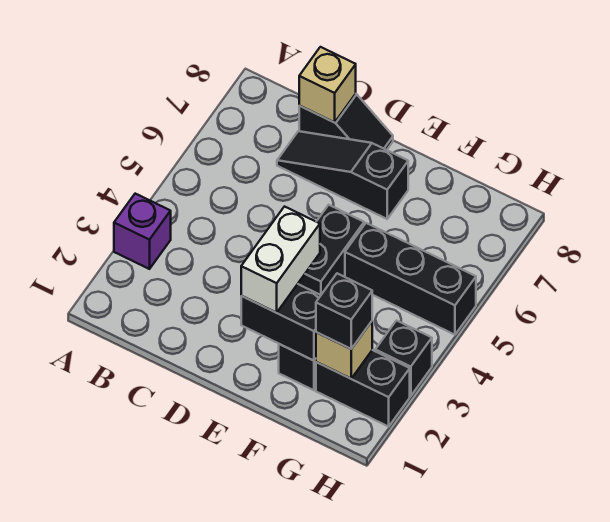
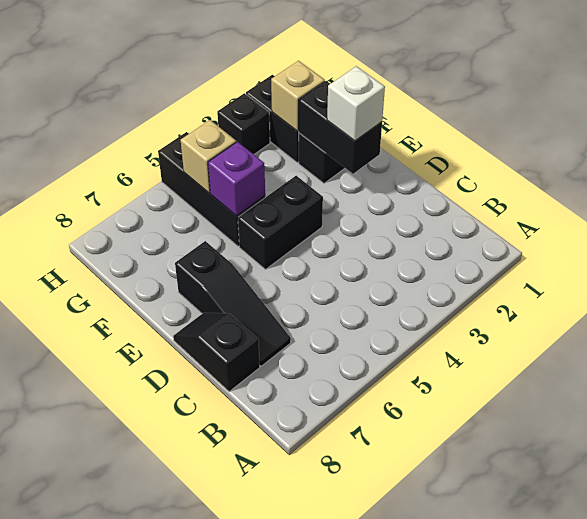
purple brick A3 level 1 -> purple brick F5 level 2
tan brick C8 level 2 -> tan brick G5 level 2
white brick E2:E3 level 3 -> white brick E2 level 3
black brick G2 level 3 -> none

